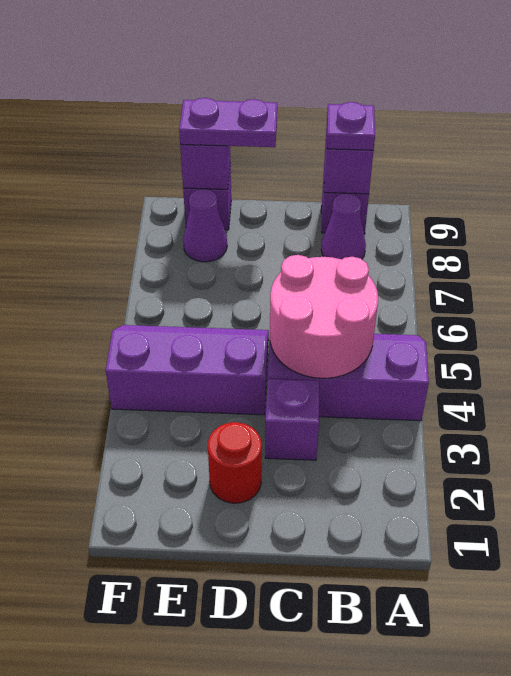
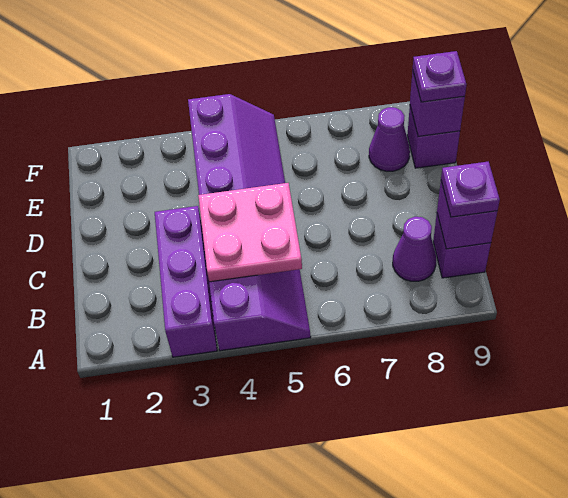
pink round brick B4:C5 level 2 -> pink plate B4:C5 level 2
purple brick C3 level 1 -> purple brick A3:C3 level 1
red round brick D2 level 1 -> none
purple plate D9:E9 level 3 -> purple plate E9 level 3

